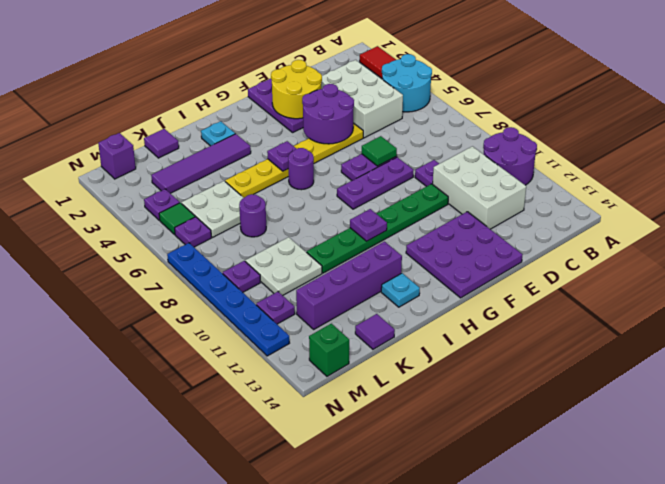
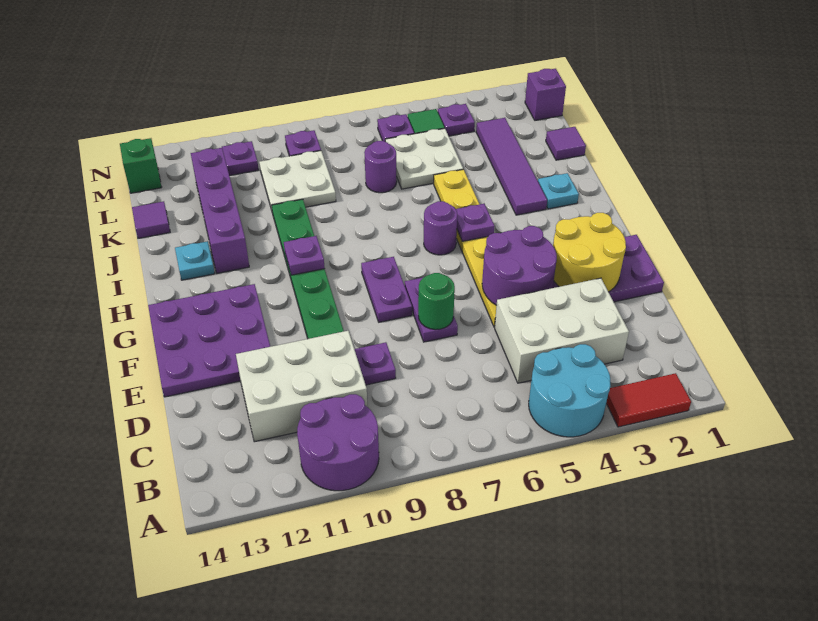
green tile E7 level 2 -> green round brick E7 level 2
purple plate E8:G8 level 1 -> purple plate F8:G8 level 1
blue plate N7:N12 level 1 -> none

